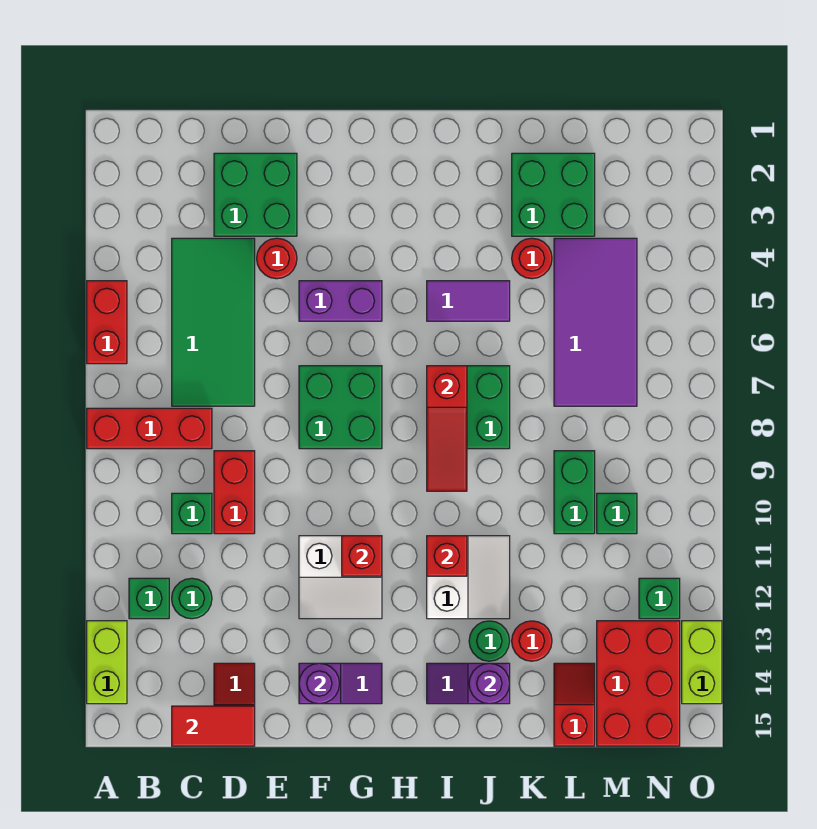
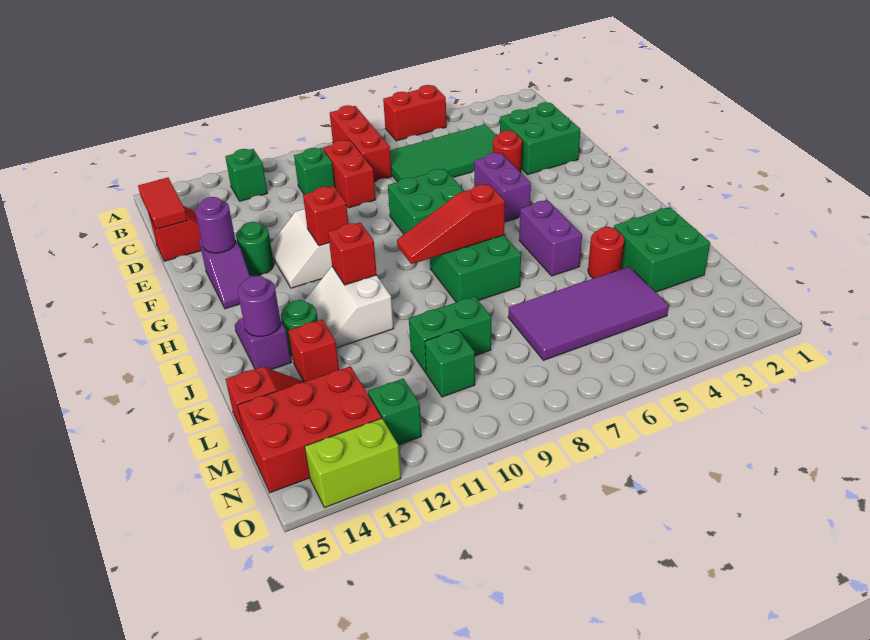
lime brick A13:A14 level 1 -> none
green round brick C12 level 1 -> green round brick F13 level 1
red brick D9:D10 level 1 -> red brick C9:D9 level 1
purple tile I5:J5 level 1 -> purple brick I5:J5 level 1
white slope I11:J12 level 1 top I -> white slope I11:J12 level 1 top 11
red round brick K13 level 1 -> red brick K13 level 1

